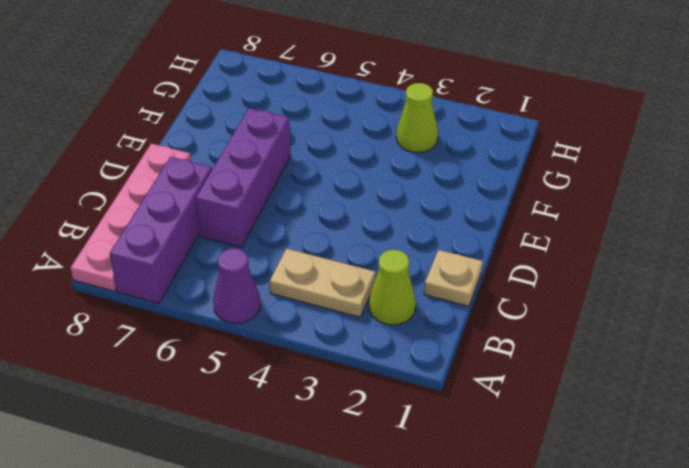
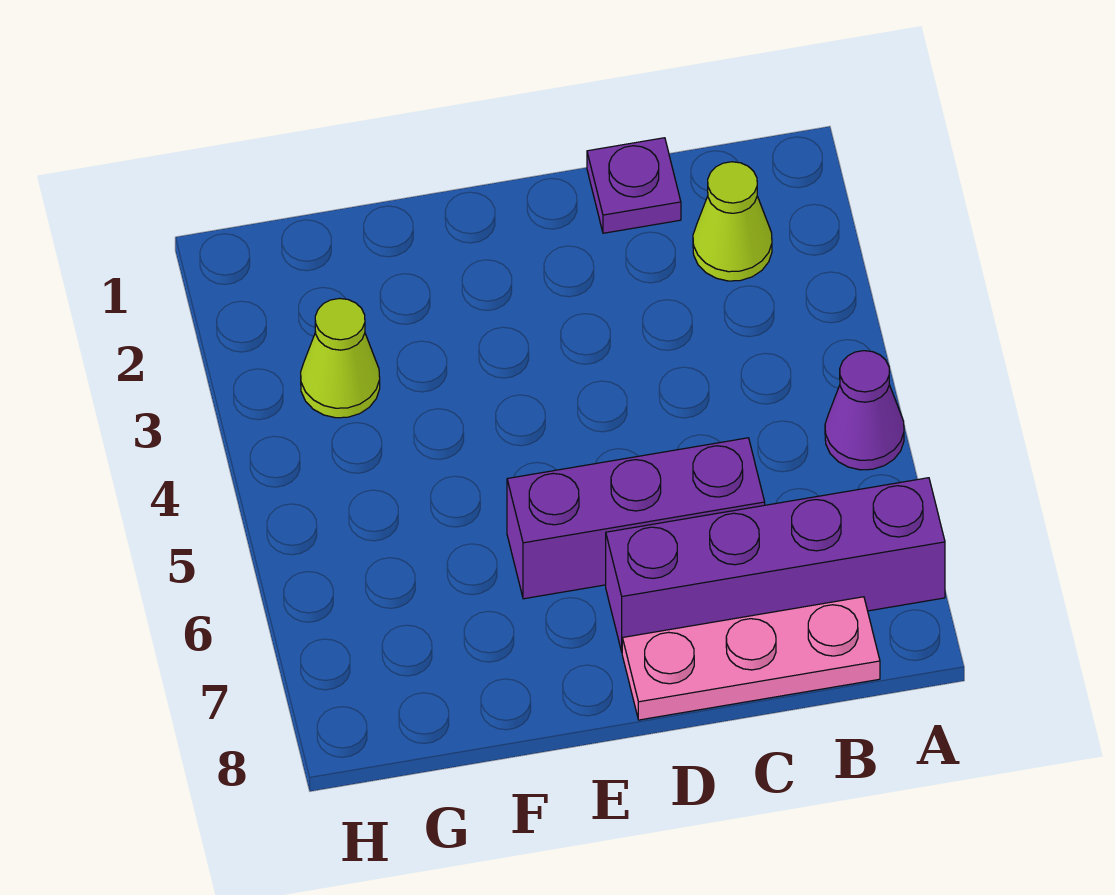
purple brick A7:C7 level 1 -> purple brick A7:D7 level 1
pink plate A8:D8 level 1 -> pink plate B8:D8 level 1
tan plate B3:B4 level 1 -> none
tan plate C1 level 1 -> purple plate C1 level 1

